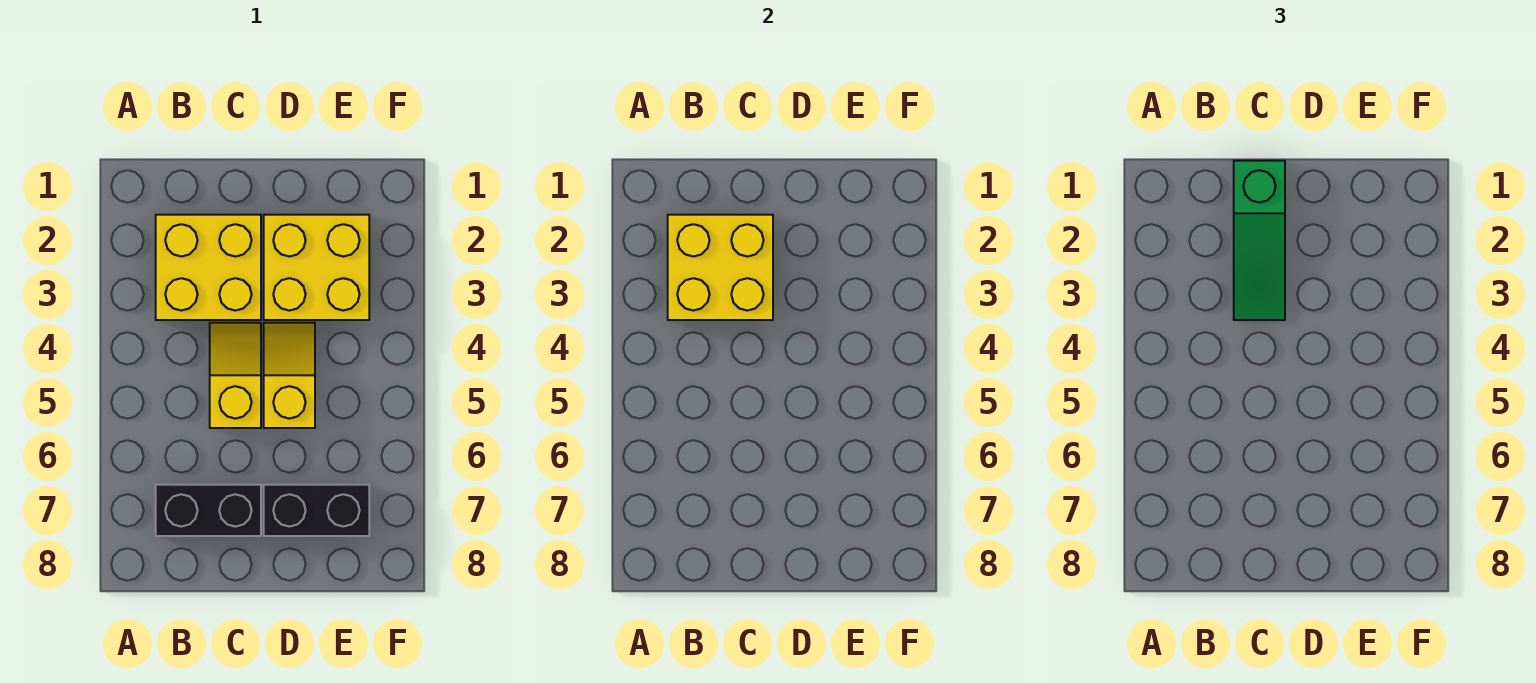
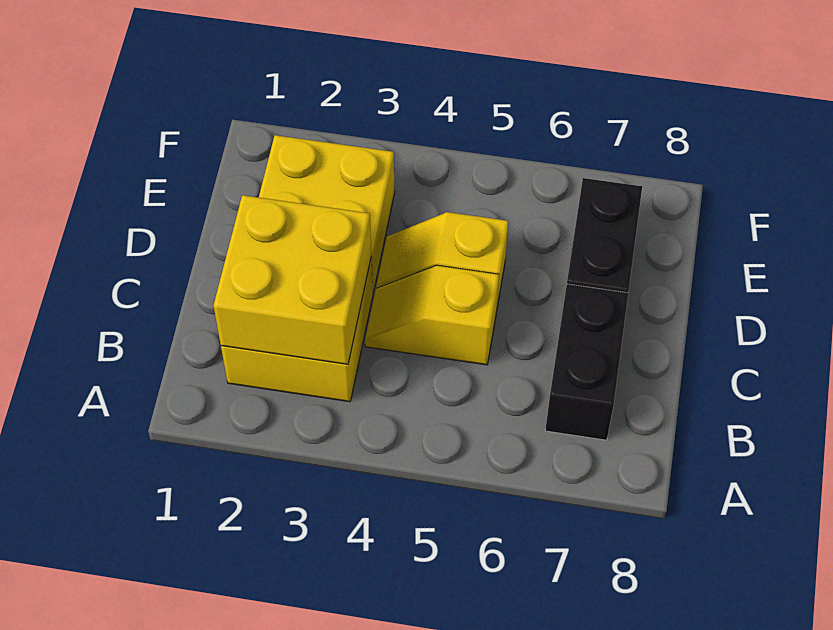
green slope C1:C3 level 3 top 1 -> none

